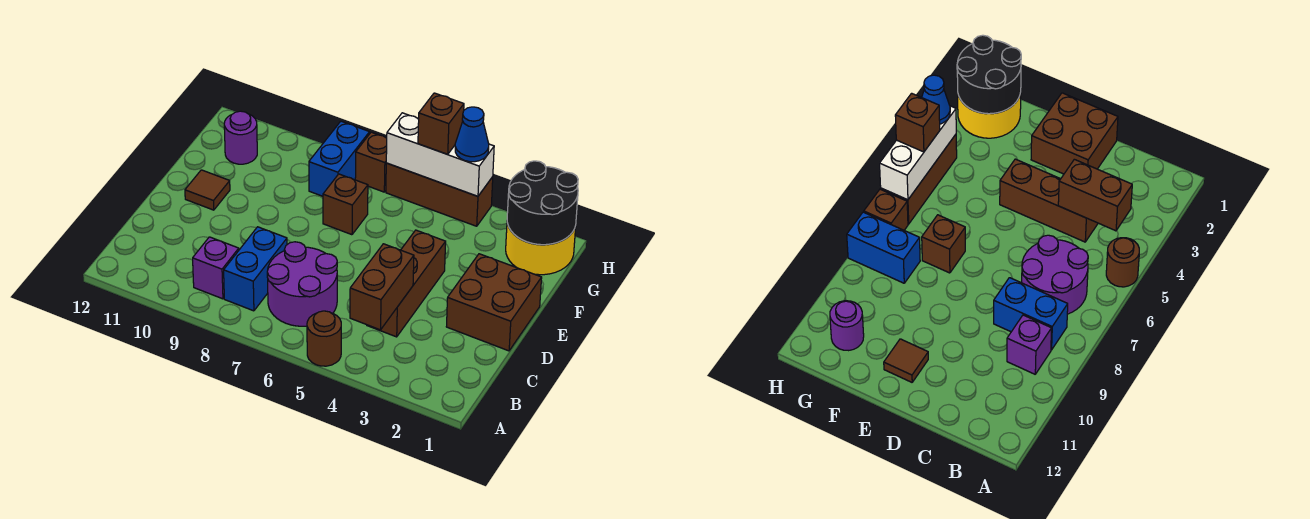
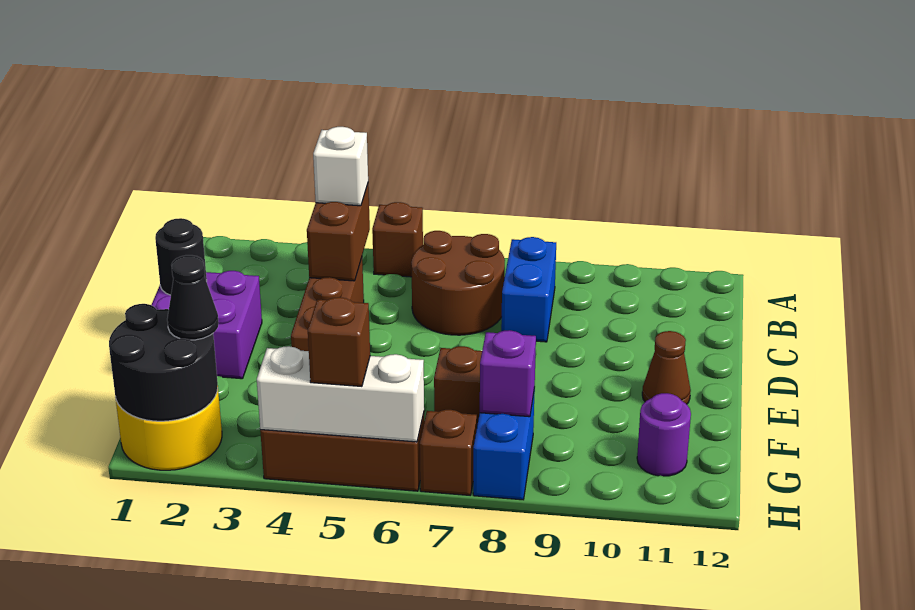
brown round brick A5 level 1 -> brown brick A5 level 1
none -> white brick B4 level 3
purple round brick B6:C7 level 1 -> brown round brick B6:C7 level 1
purple brick B9 level 1 -> purple brick G8 level 2
brown brick D1:E2 level 1 -> purple brick D1:E2 level 1
none -> black round brick D1 level 2
brown tile E11 level 1 -> brown cone E11 level 1
none -> black cone G2 level 3
blue cone H4 level 3 -> none

